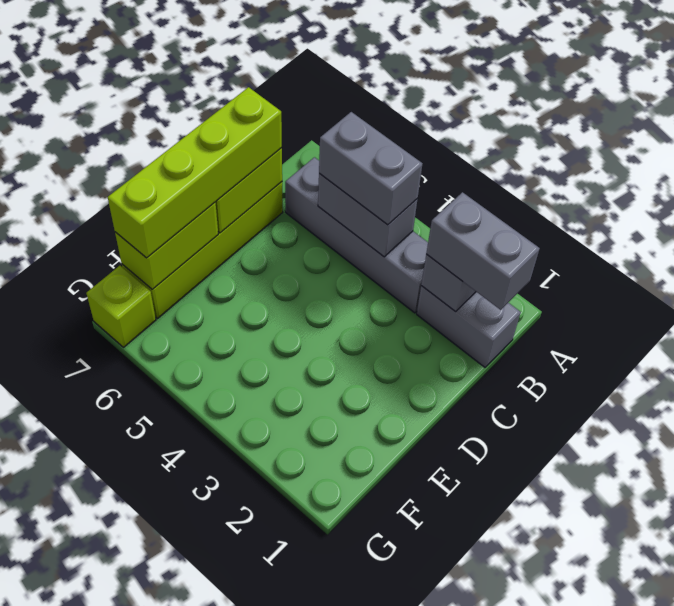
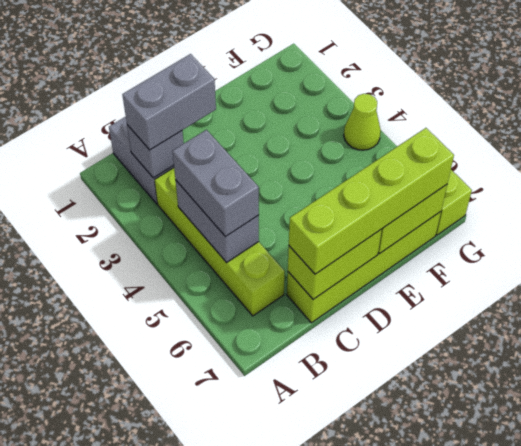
grey brick B1:B2 level 3 -> grey brick B2:C2 level 3
grey brick B3:B6 level 1 -> lime brick B3:B6 level 1
none -> lime cone G4 level 1

